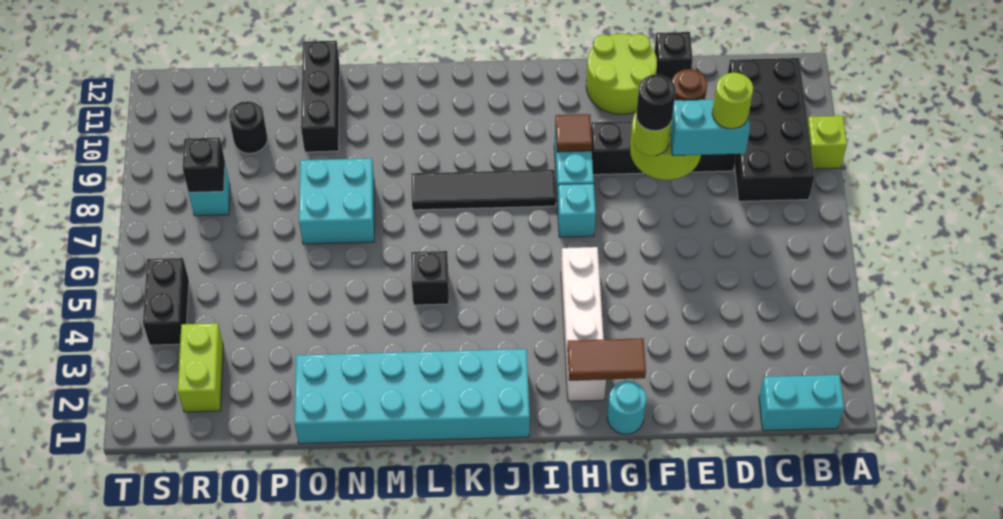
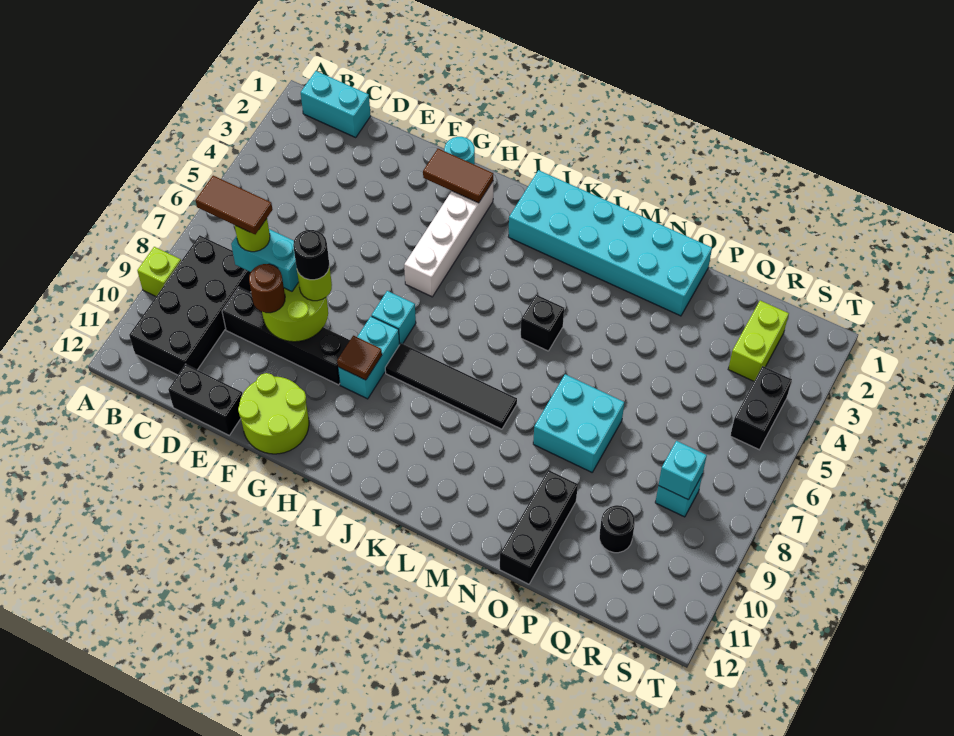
none -> brown tile C8:D8 level 5
black brick E12 level 1 -> black brick D12:E12 level 1
black brick R8 level 2 -> cyan brick R8 level 2

